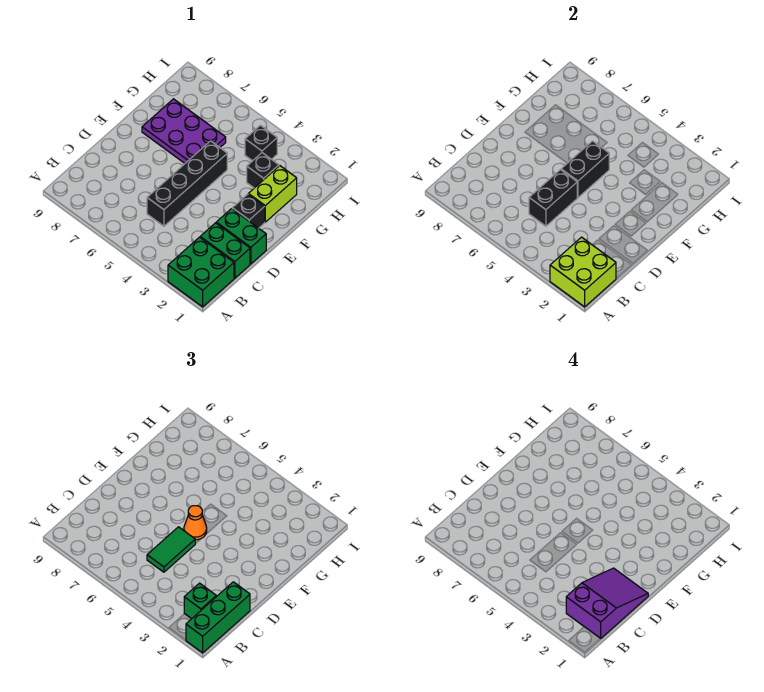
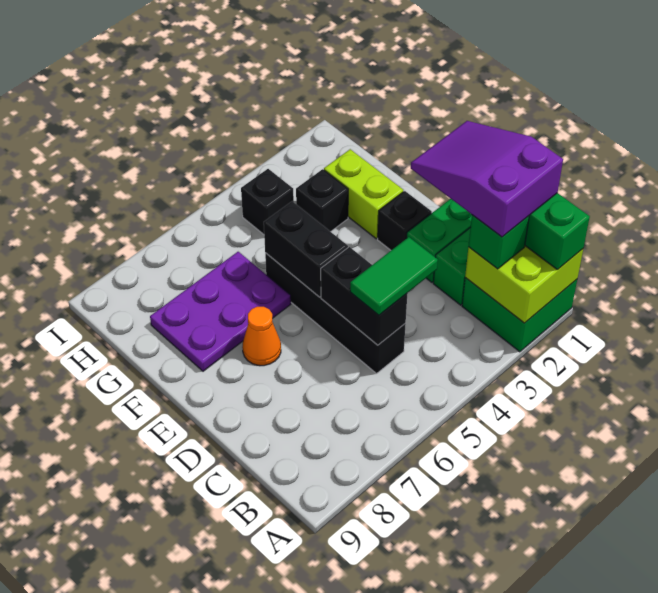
green tile C5:D5 level 3 -> green tile C4:C5 level 3
orange cone E5 level 3 -> orange cone E7 level 1

